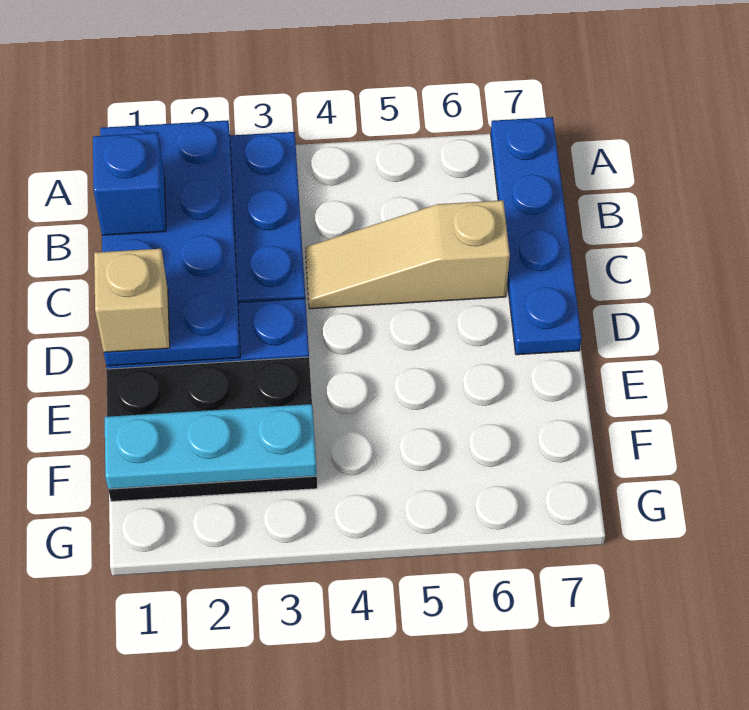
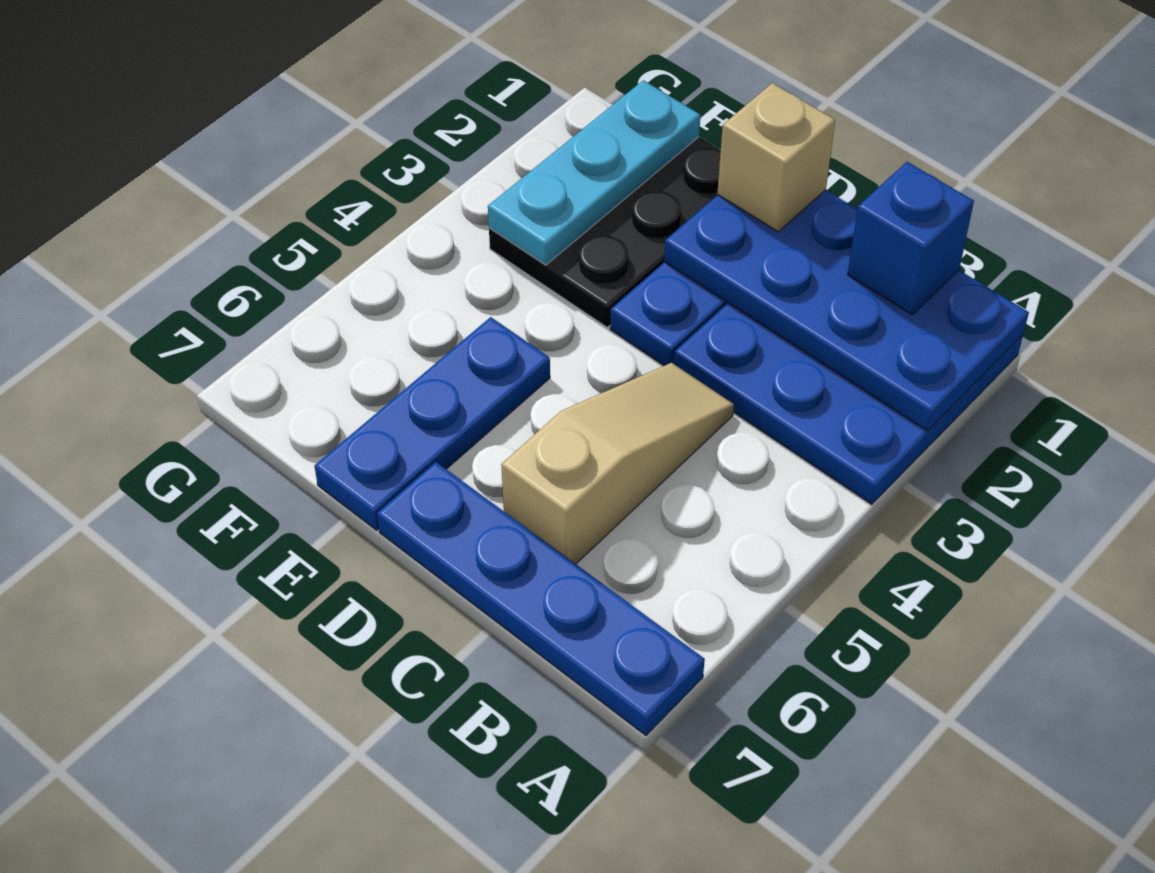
none -> blue plate E5:E7 level 1

